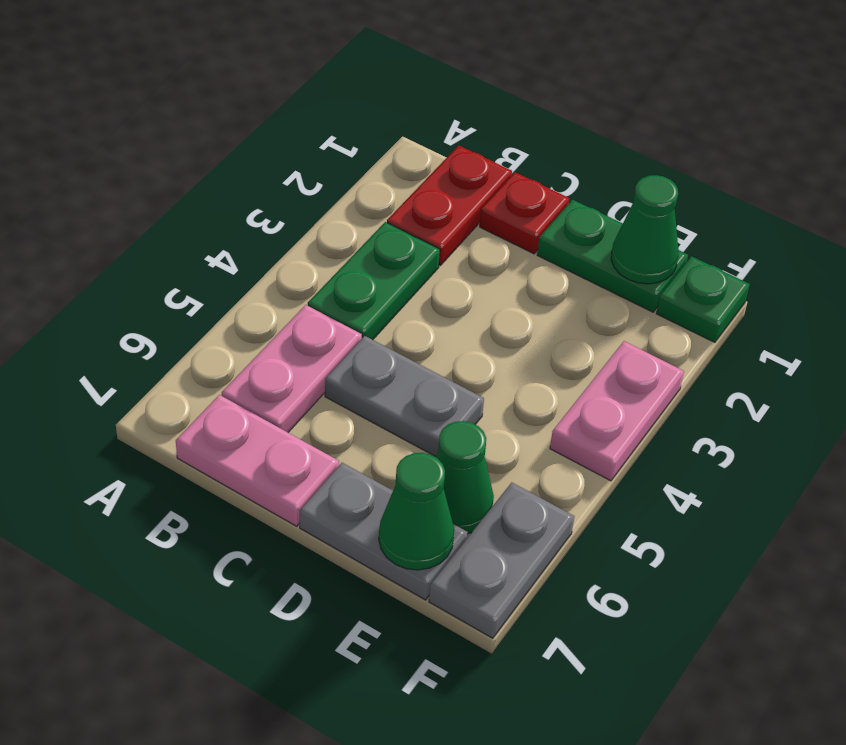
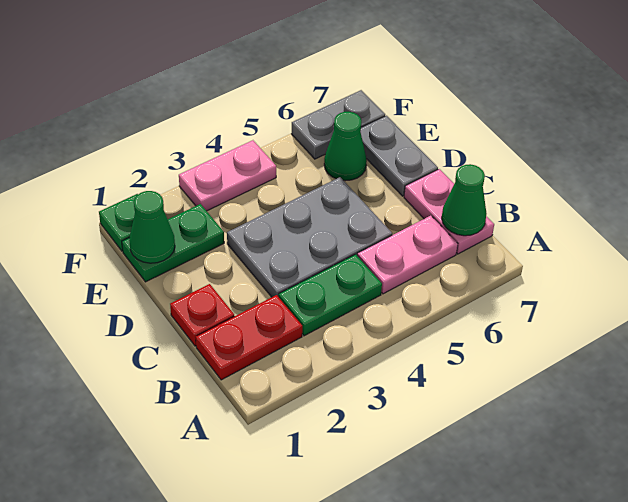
grey plate C5:D5 level 1 -> grey plate C3:D5 level 1
green plate D1:E1 level 1 -> green plate E1:E2 level 1
green cone E7 level 2 -> green cone B7 level 2

